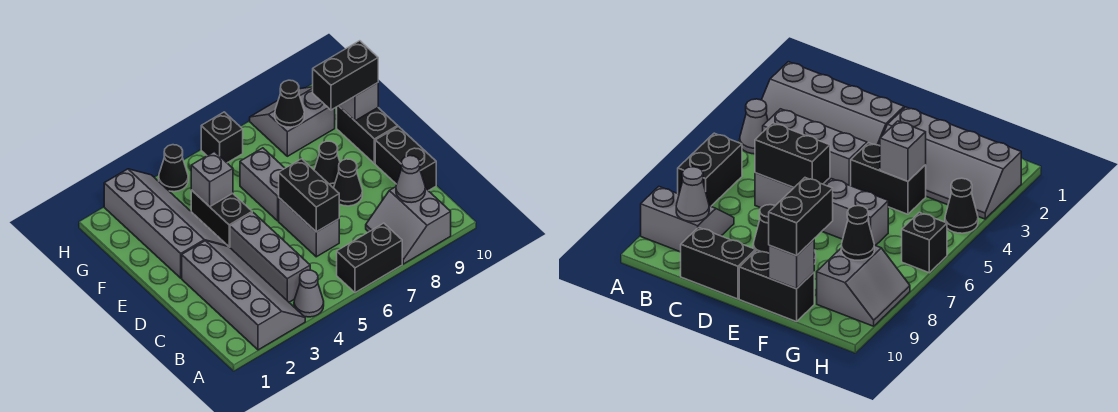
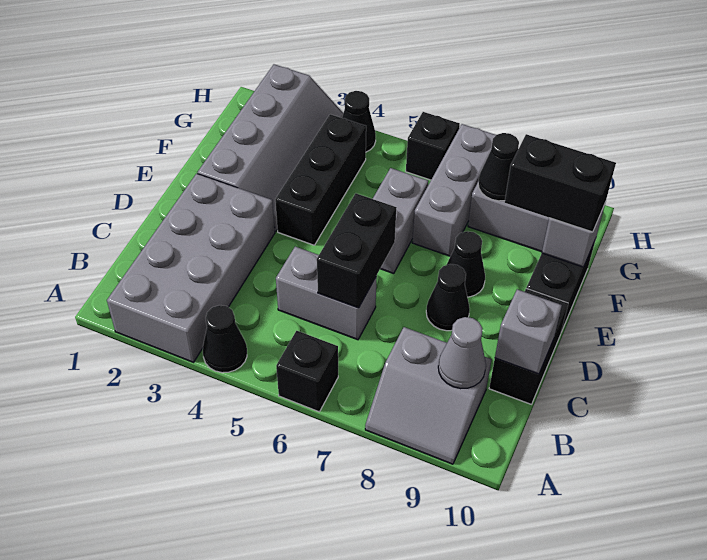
grey slope A2:D3 level 1 top 2 -> grey brick A2:D3 level 1
grey cone A4 level 1 -> black cone A4 level 1
black brick A6:A7 level 1 -> black brick A6 level 1
grey slope A8:B9 level 1 top 9 -> grey slope A8:B9 level 1 top B
grey brick B4:D4 level 1 -> grey brick F7:H7 level 1
grey brick C6:D6 level 1 -> grey brick C5:C6 level 1
black brick E4:F4 level 1 -> black brick E4:G4 level 1
grey brick F4 level 2 -> grey brick C10 level 2

